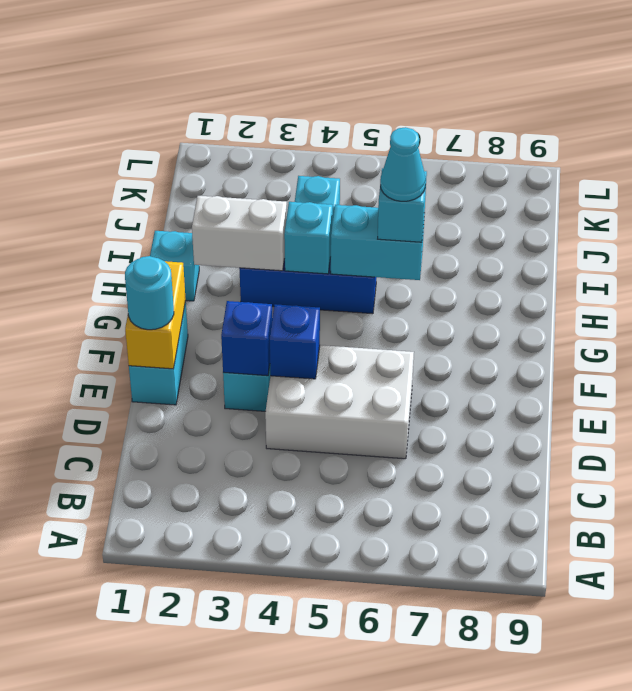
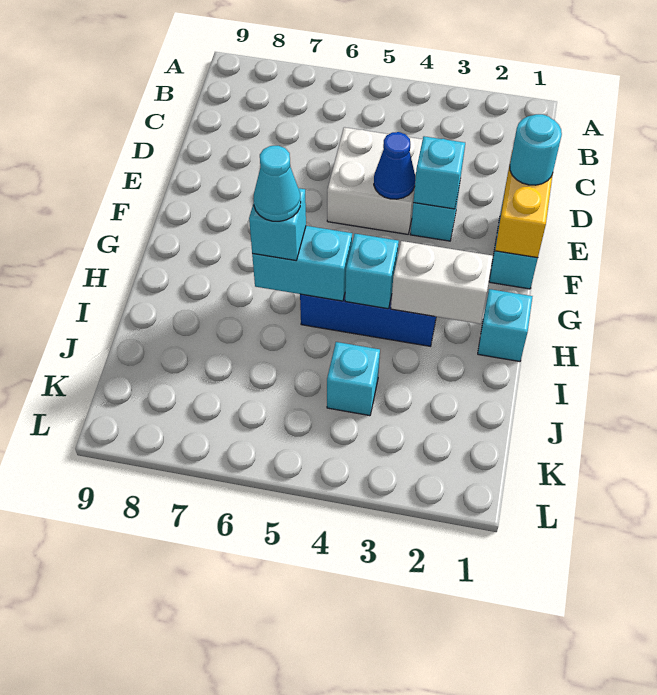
white brick D4:E6 level 1 -> white brick D4:E5 level 1
blue brick E3 level 2 -> cyan brick E3 level 2
blue brick E4 level 2 -> blue cone E4 level 2

